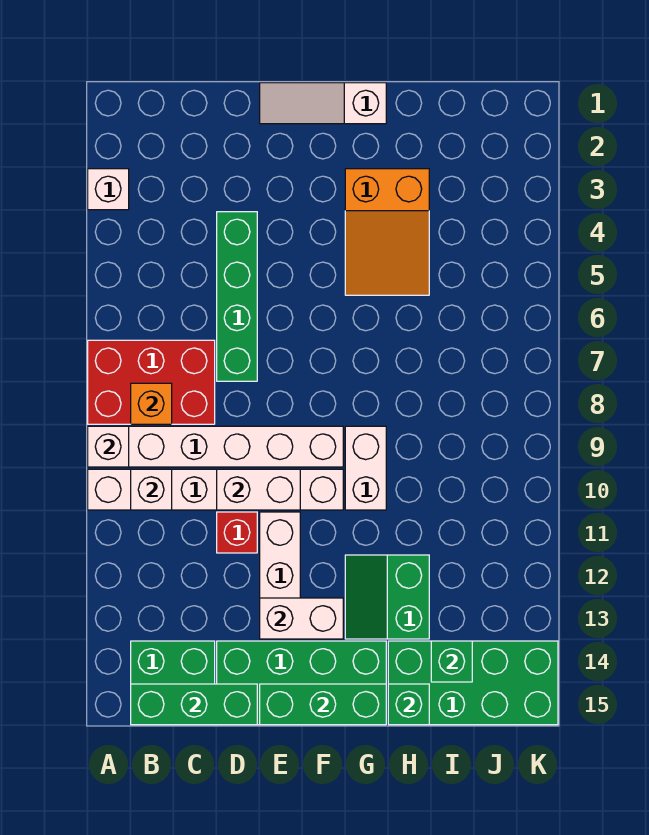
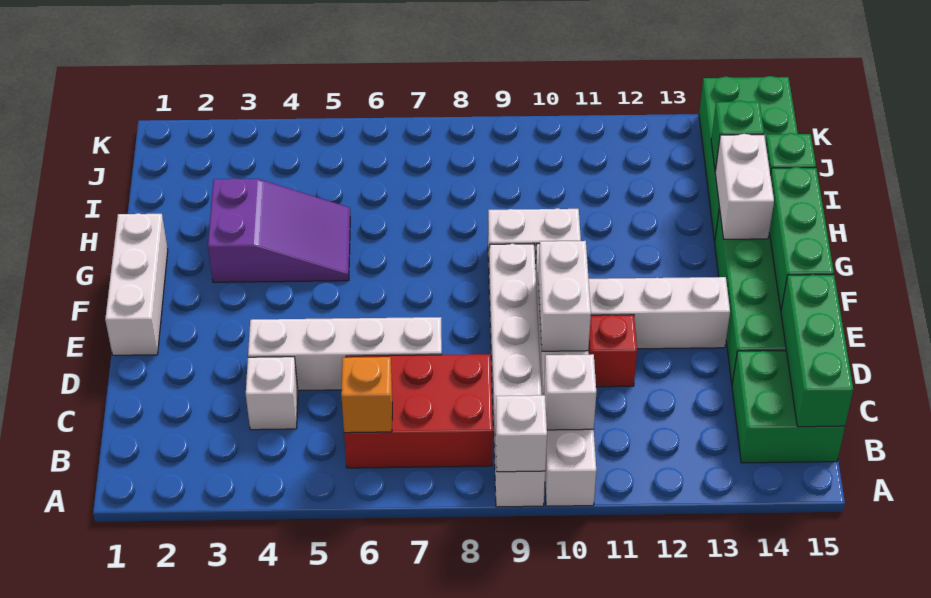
white brick A3 level 1 -> white brick C4 level 1
red brick A7:C8 level 1 -> red brick B6:C8 level 1
orange brick B8 level 2 -> orange brick B6 level 2
green brick D4:D7 level 1 -> white brick D4:D7 level 1
white slope E1:G1 level 1 top G -> white brick E1:G1 level 1
white brick E13:F13 level 2 -> white brick G14:H14 level 2
orange slope G3:H5 level 1 top 3 -> purple slope G3:H5 level 1 top 3
green slope G12:H13 level 1 top H -> none

